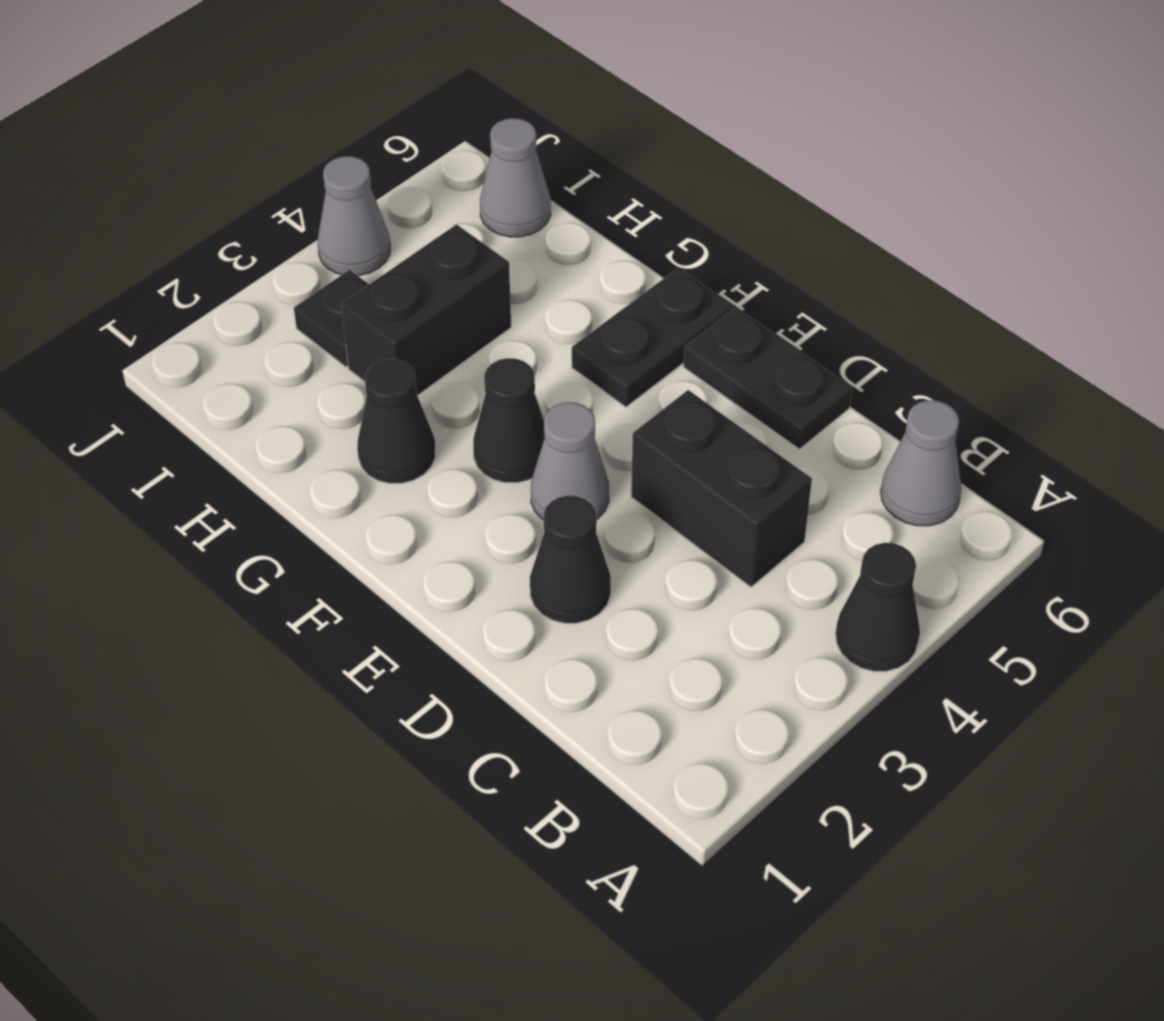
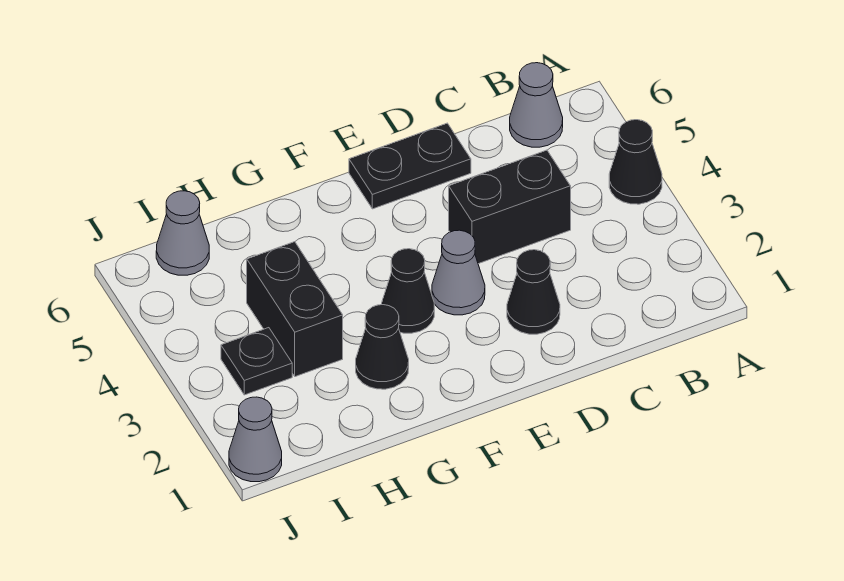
black plate F5:F6 level 1 -> none
grey cone J4 level 1 -> grey cone J1 level 1

